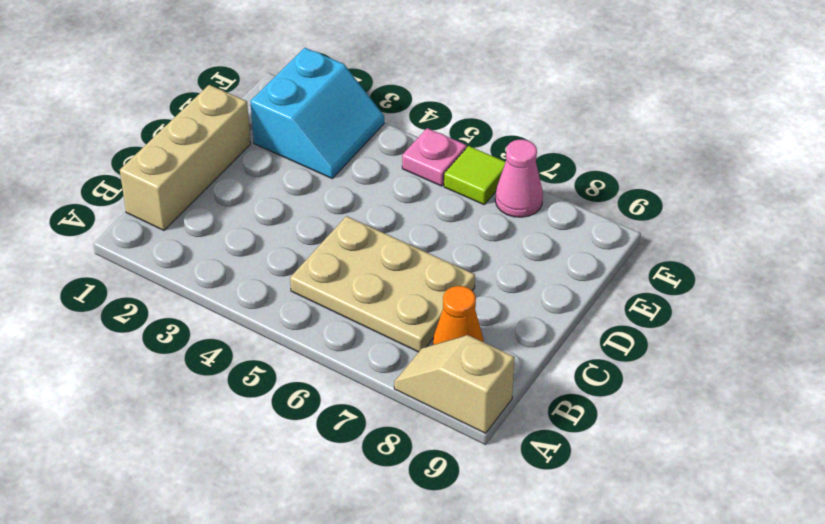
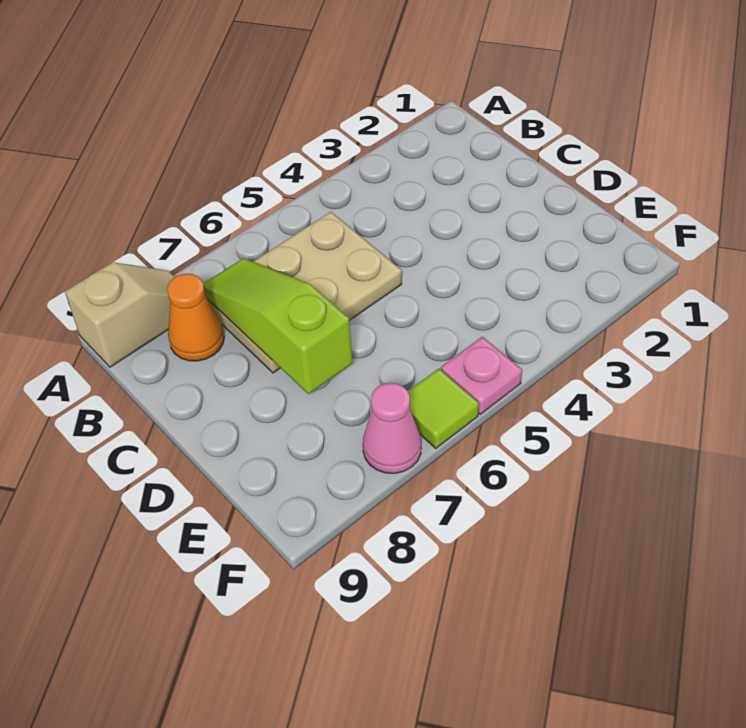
tan brick B1:D1 level 1 -> none
none -> lime slope B7:D7 level 2 top D
cyan slope E2:F3 level 1 top 2 -> none

